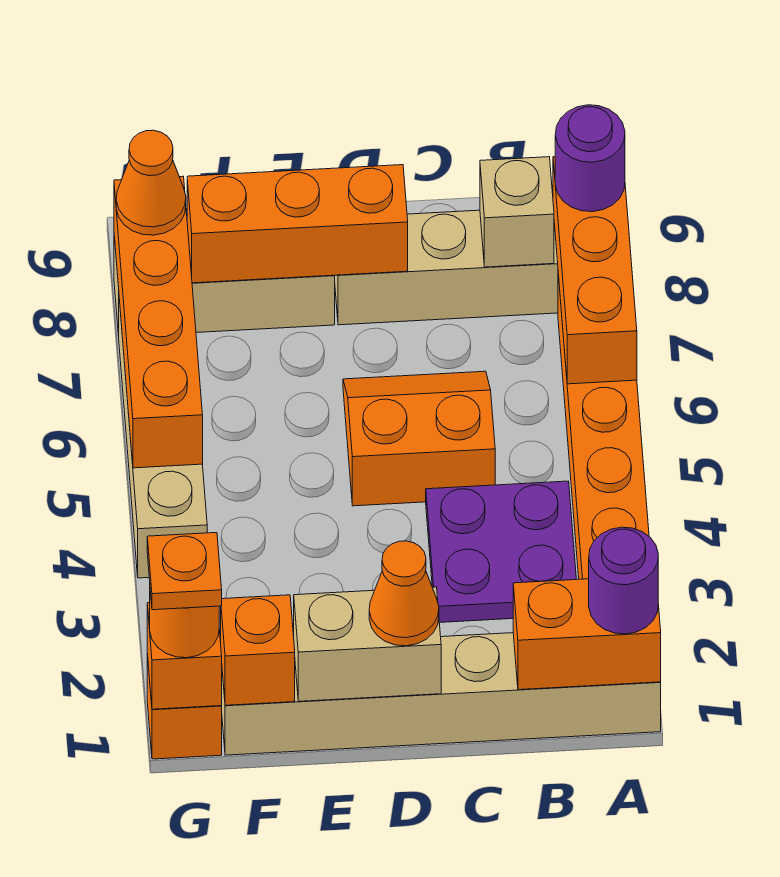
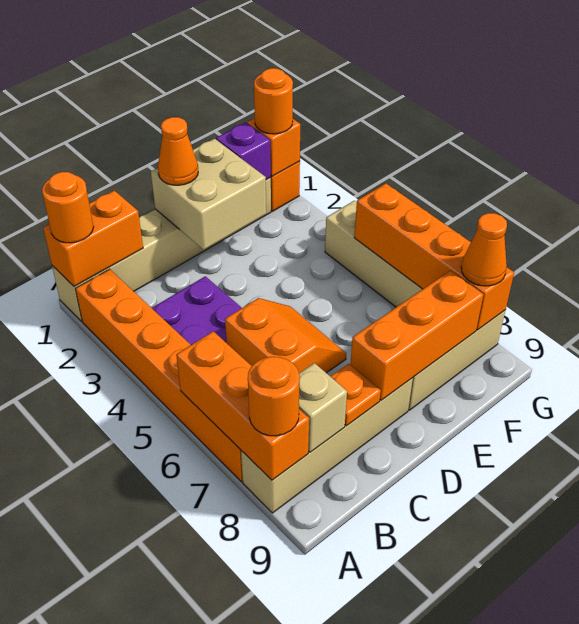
purple round brick A1 level 3 -> orange round brick A1 level 3
purple round brick A8 level 3 -> orange round brick A8 level 3
orange slope C5:D6 level 1 top 5 -> orange slope C5:D6 level 1 top C
tan brick D1:E1 level 2 -> tan brick D1:E2 level 2
orange brick F1 level 2 -> purple brick F1 level 2
orange plate G1 level 4 -> orange plate C8 level 2

